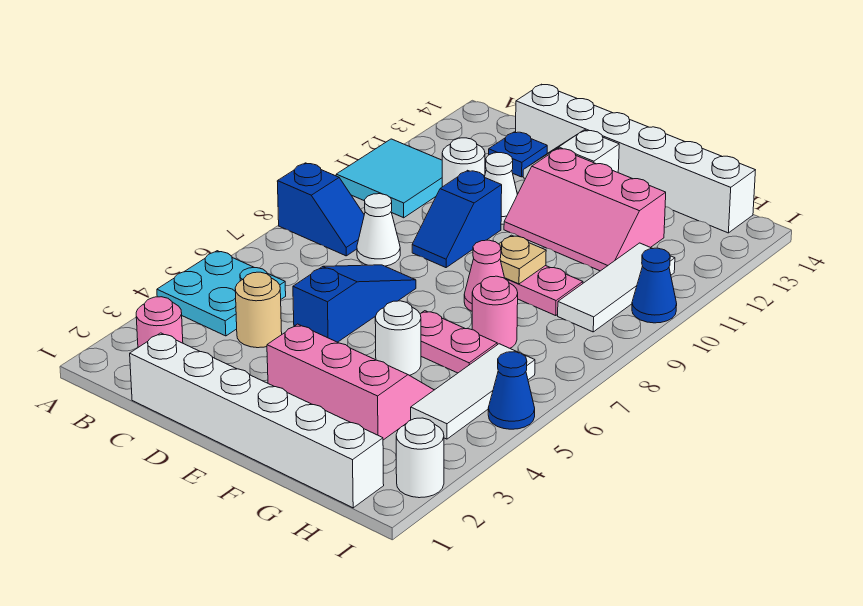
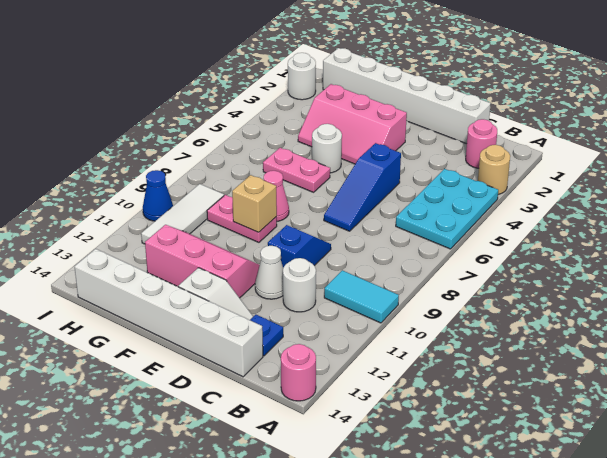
cyan plate A4:B5 level 1 -> cyan plate A4:B6 level 1
blue slope A8:B8 level 1 top A -> none
cyan tile A10:B11 level 1 -> cyan tile A10:B10 level 1
tan round brick C4 level 1 -> tan round brick A3 level 1
white cone C8 level 1 -> none
tan plate F9 level 2 -> tan brick F9 level 2
pink round brick G7 level 1 -> pink round brick A14 level 1
white tile H4:H6 level 1 -> none
blue cone I5 level 1 -> none

